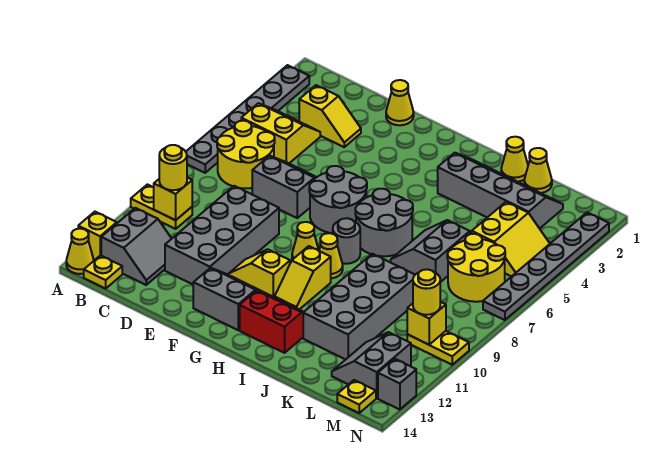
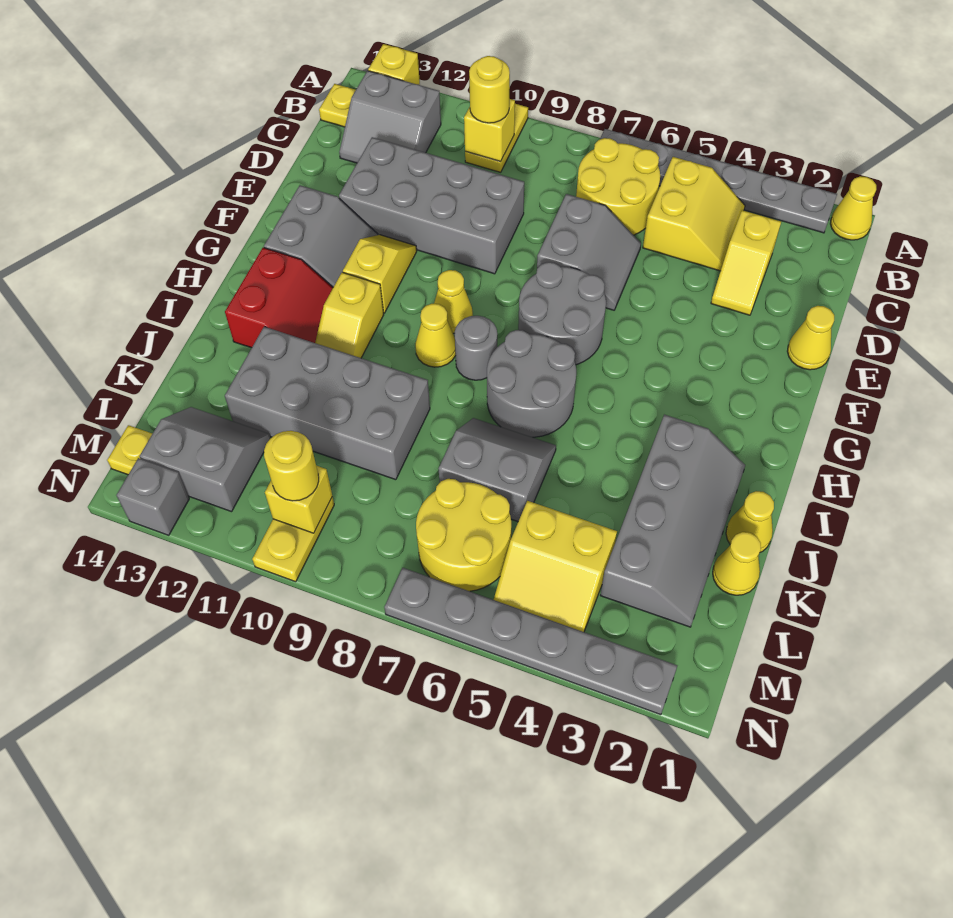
yellow cone A14 level 1 -> yellow cone A1 level 1
yellow slope H10:H11 level 1 top 10 -> yellow slope H11:I11 level 1 top H

